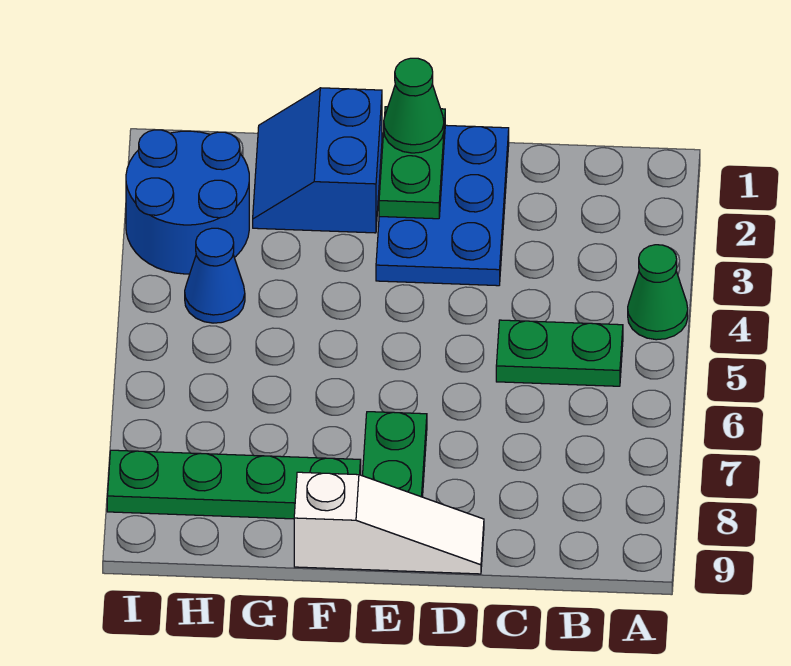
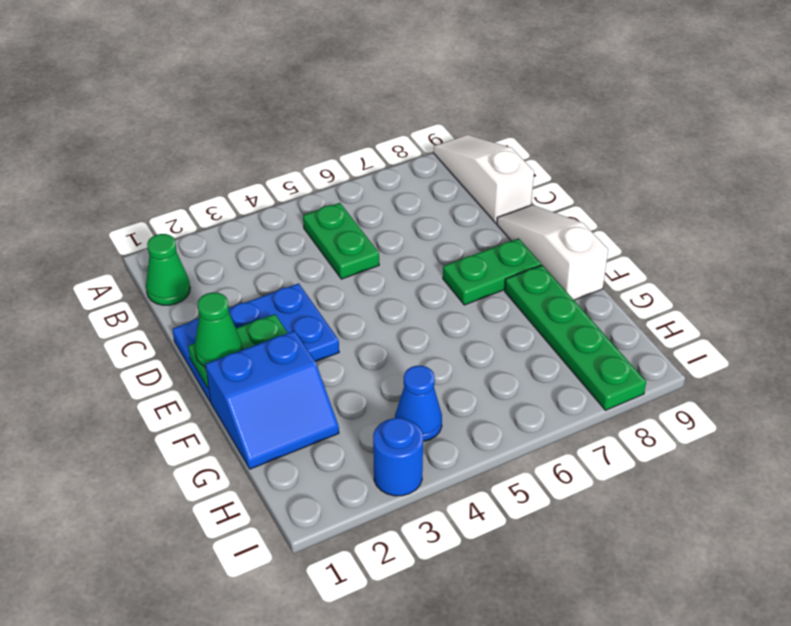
green cone A4 level 1 -> green cone B1 level 1
none -> white slope A9:C9 level 1 top C
blue round brick H2:I3 level 1 -> blue round brick I3 level 1

